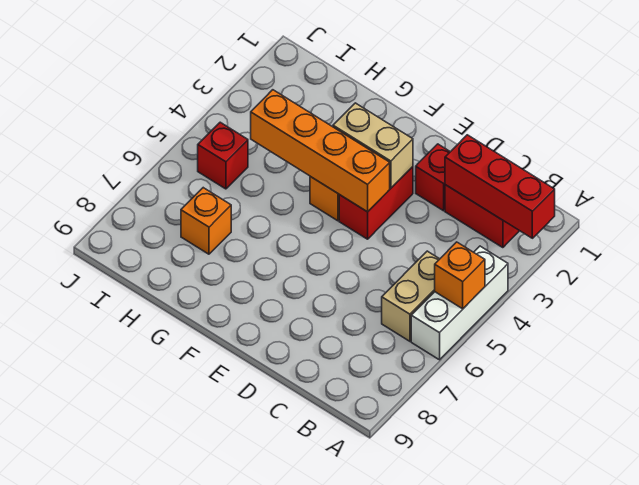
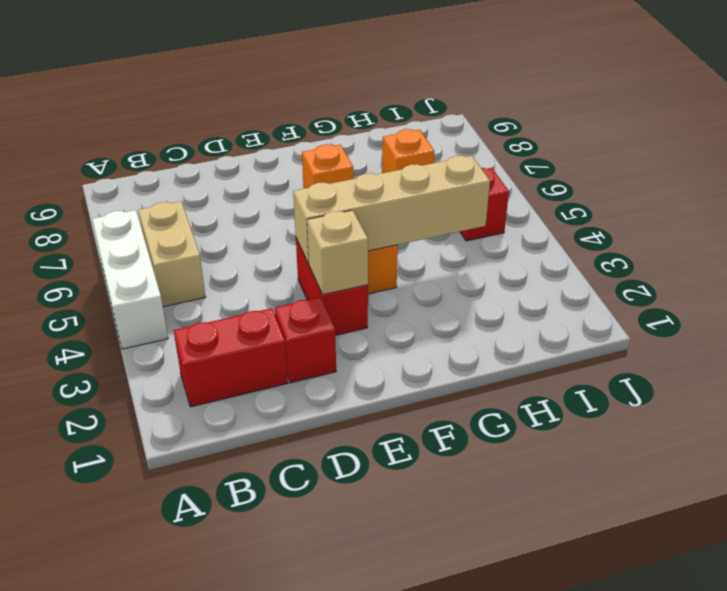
red brick A2:C2 level 2 -> none
orange brick A5 level 2 -> orange brick F7 level 1
tan brick E3:F3 level 2 -> tan brick E3 level 2
orange brick E4:H4 level 2 -> tan brick E4:H4 level 2

